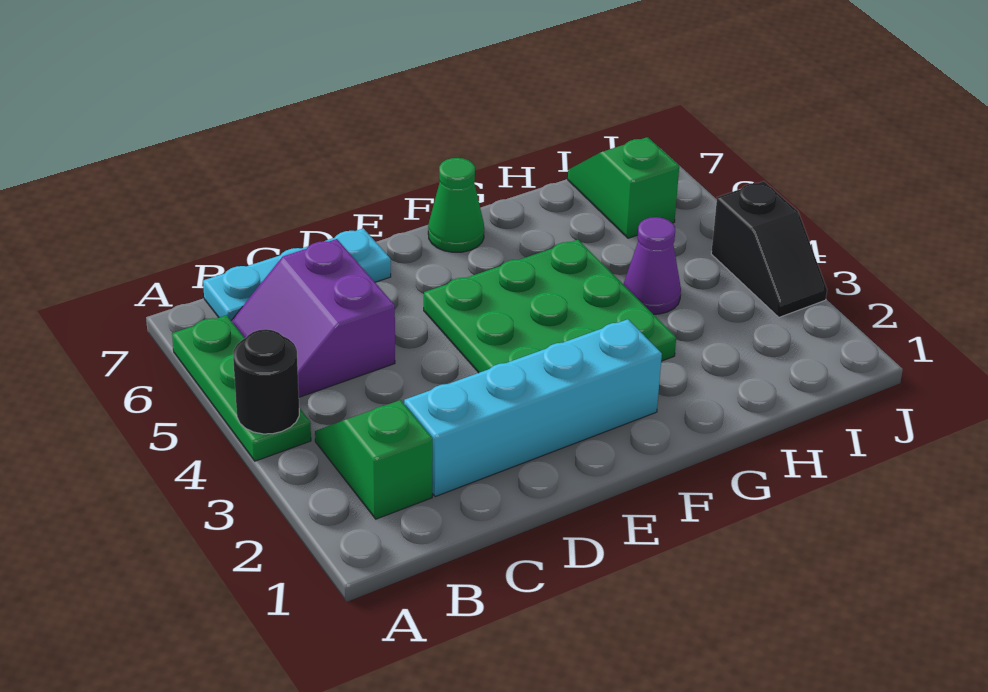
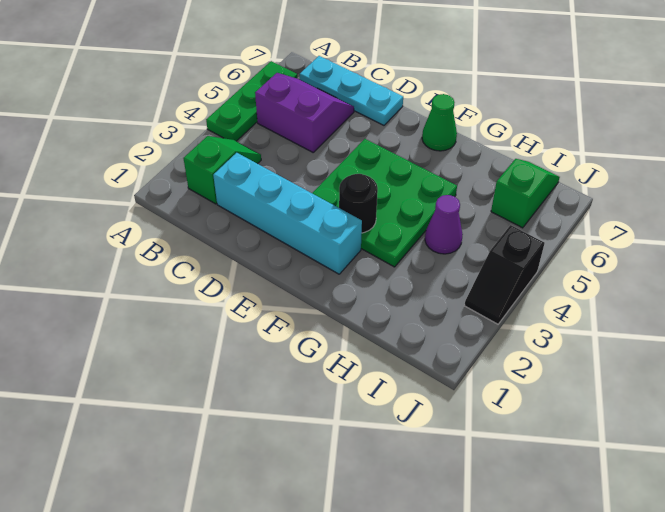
black round brick A4 level 2 -> black round brick F3 level 2
purple slope B5:C6 level 1 top C -> purple slope B5:C6 level 1 top 5

